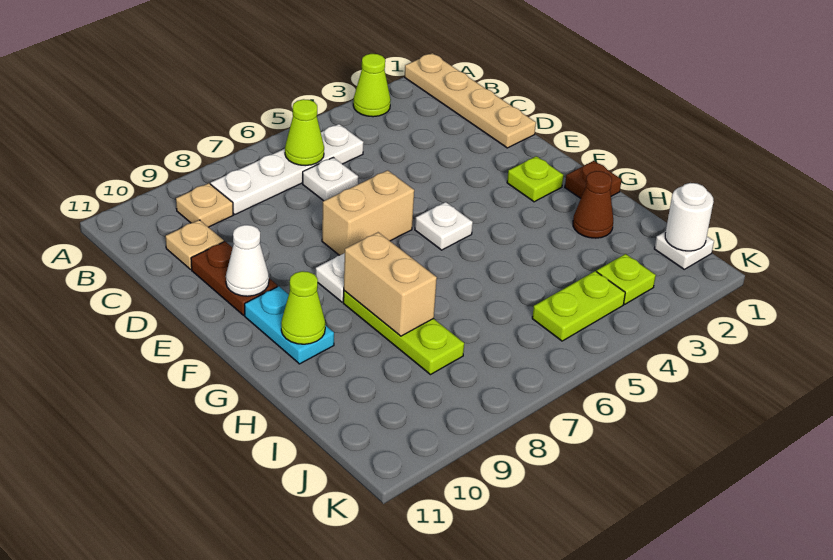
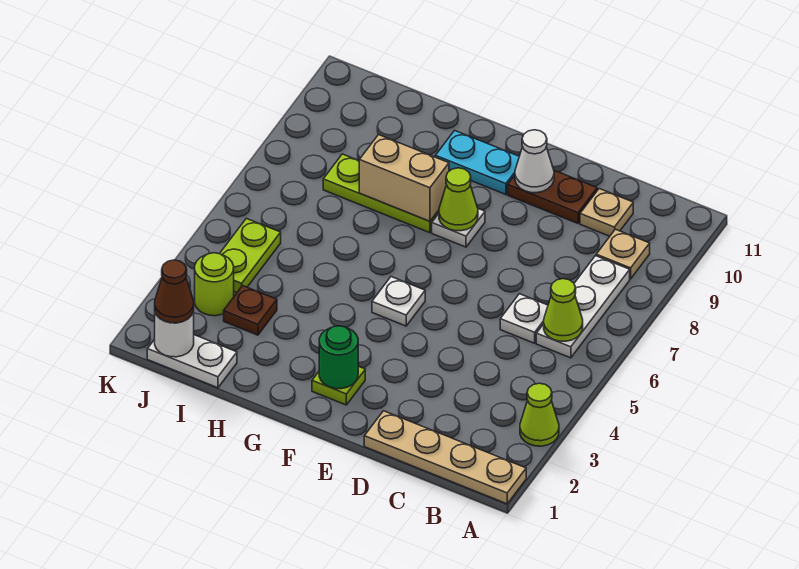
white plate B5:B8 level 1 -> white plate B6:B8 level 1
tan brick E6:E7 level 1 -> none
none -> green round brick F2 level 2
brown plate G1 level 1 -> brown plate I3 level 1
lime cone G10 level 2 -> lime cone F8 level 2
brown cone H2 level 1 -> brown cone J1 level 3
white plate J1 level 1 -> white plate I1:J1 level 1
lime plate J3 level 1 -> lime round brick J3 level 1

